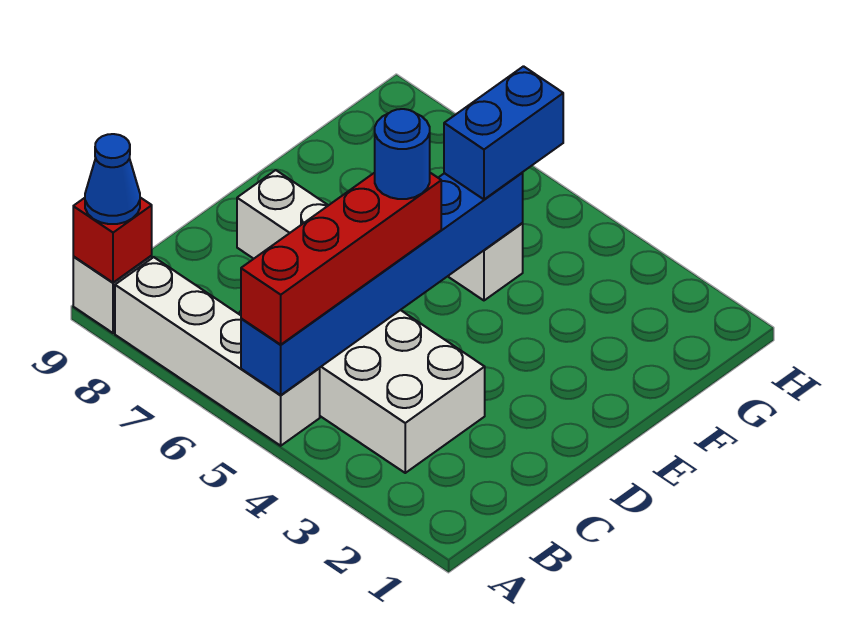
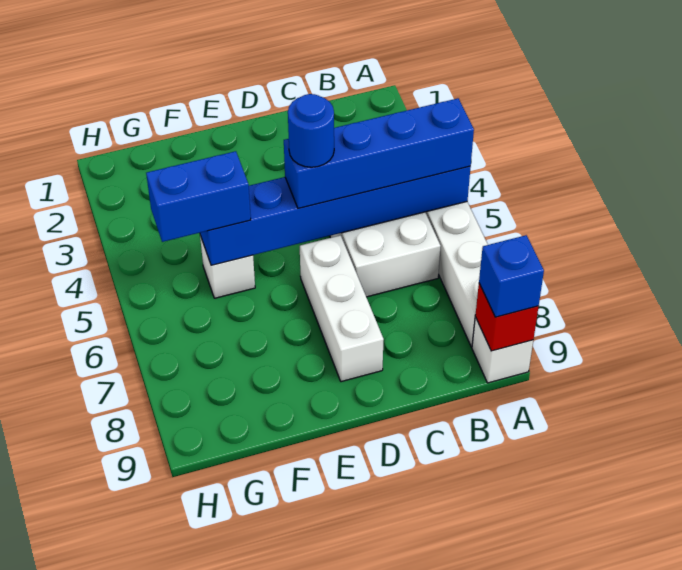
red brick A5:D5 level 3 -> blue brick A5:D5 level 3
blue cone A9 level 3 -> blue brick A9 level 3

